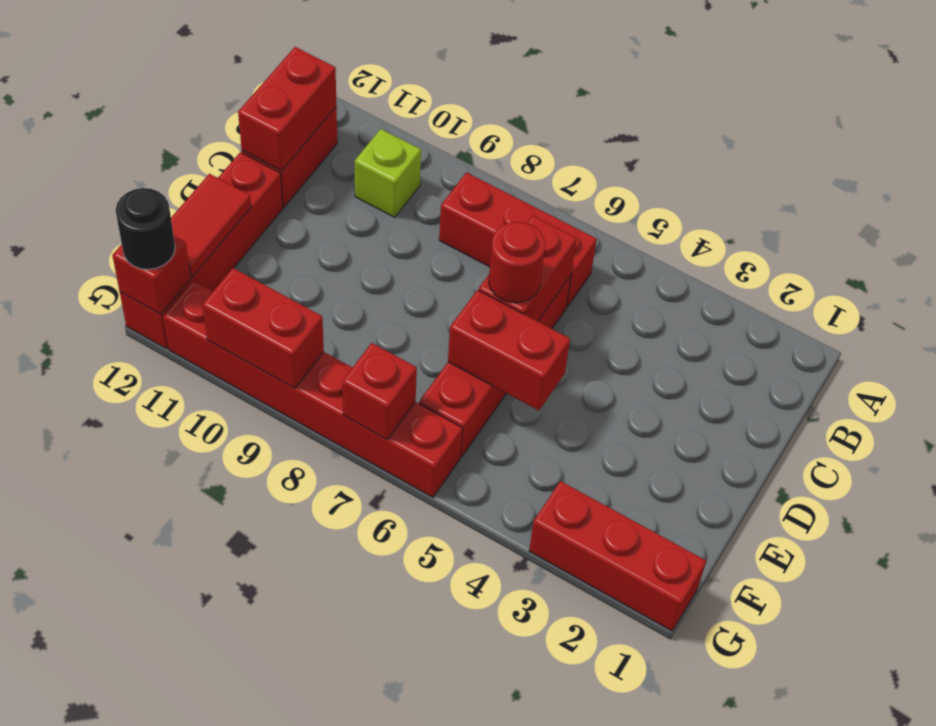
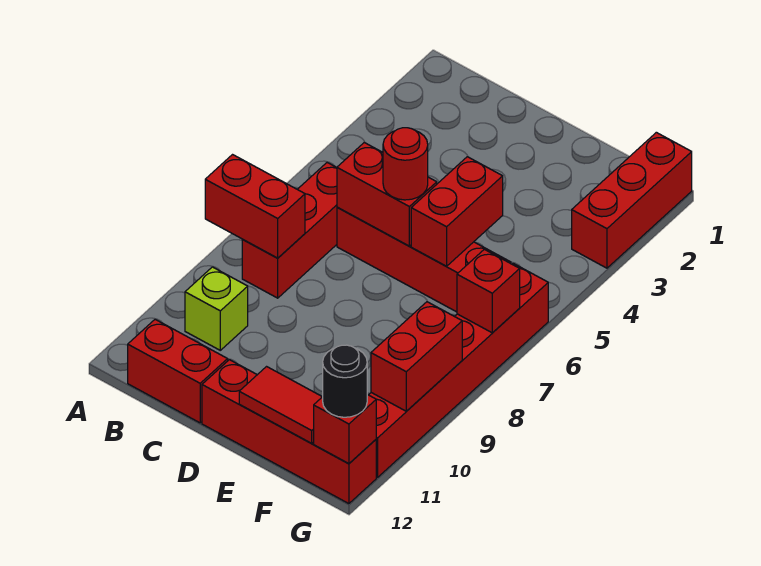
red brick B12:C12 level 2 -> red brick A8:B8 level 2

